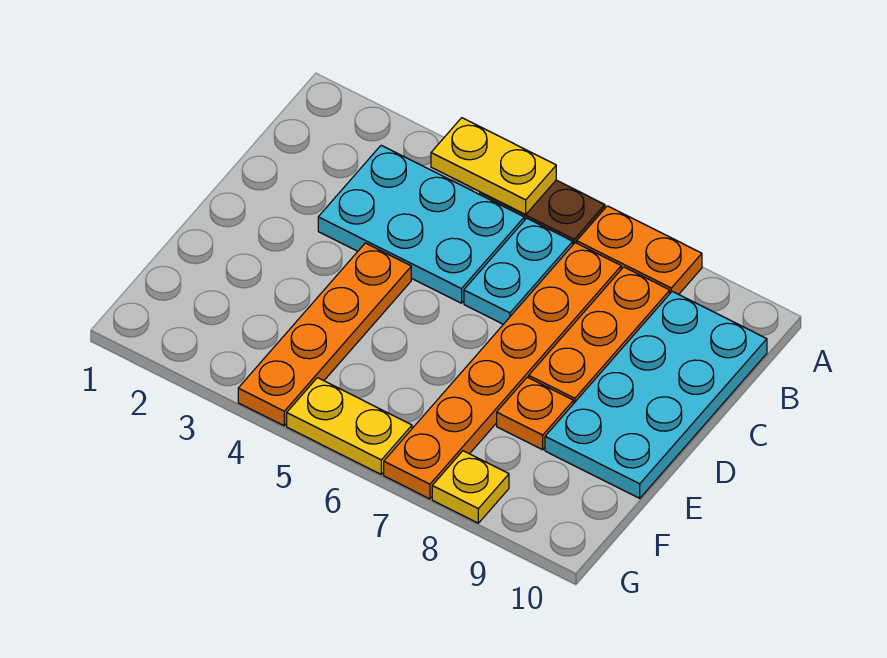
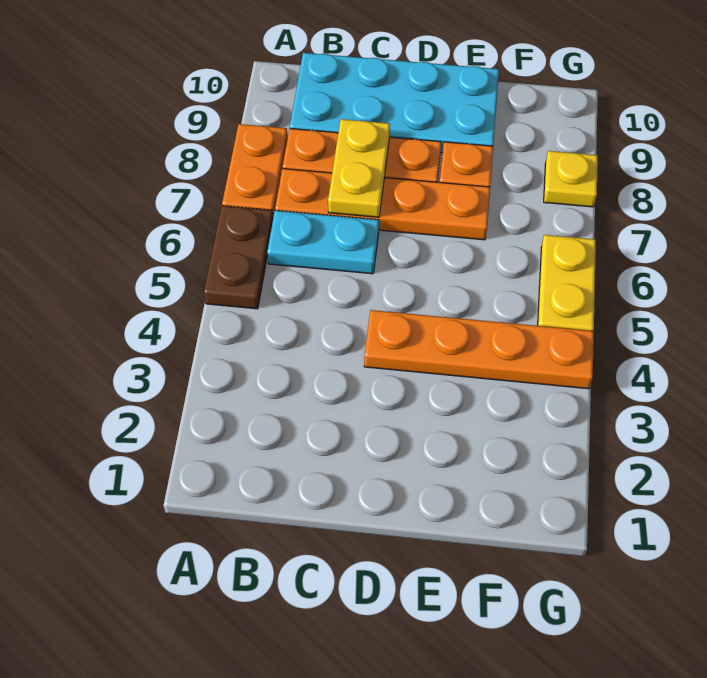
yellow plate A4:A5 level 2 -> yellow plate C7:C8 level 2
cyan plate B3:C5 level 1 -> none
orange plate B7:G7 level 1 -> orange plate B7:E7 level 1

